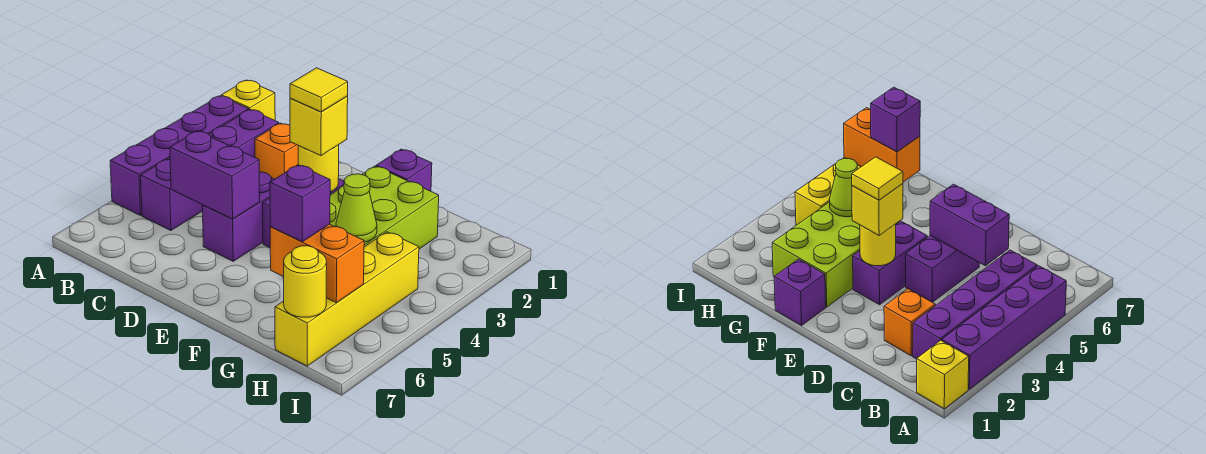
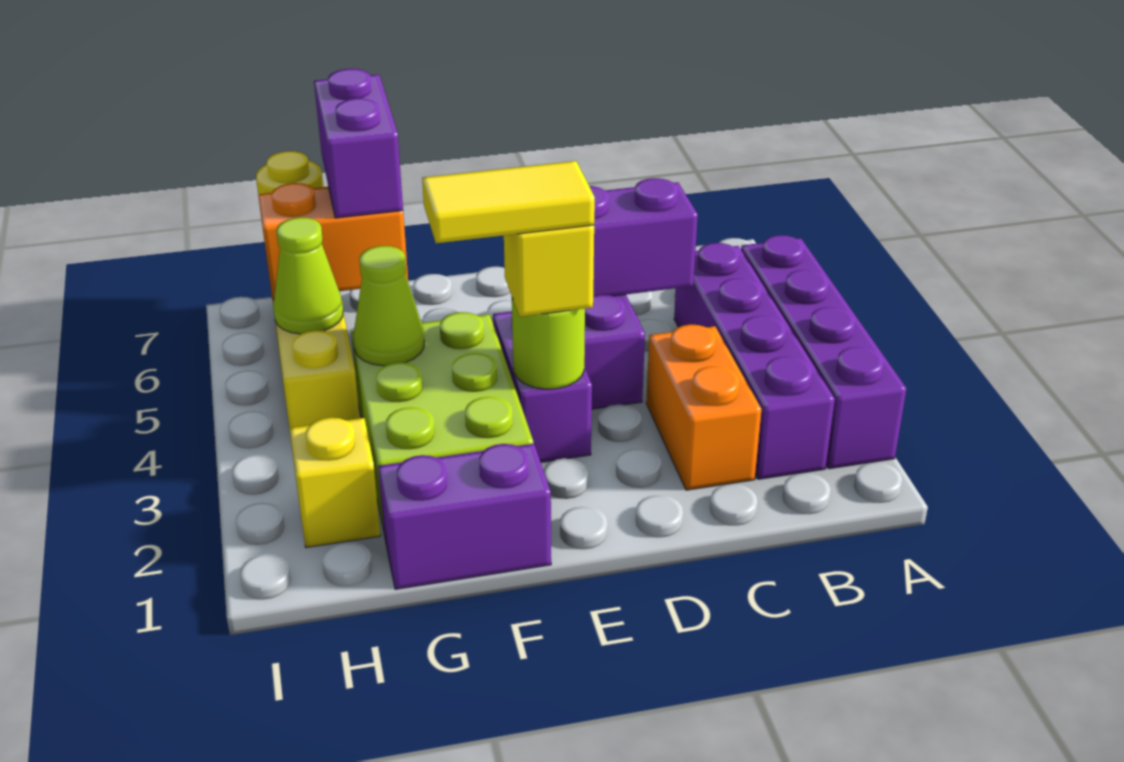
yellow brick A1 level 1 -> yellow brick H2 level 1
orange brick C2 level 1 -> orange brick C2:C3 level 1
yellow round brick E3 level 2 -> lime round brick E3 level 2
yellow tile E3 level 4 -> yellow tile E3:F3 level 4
purple brick F1 level 1 -> purple brick F1:G1 level 1
purple brick G6 level 3 -> purple brick G6:G7 level 3
none -> lime cone H5 level 2

